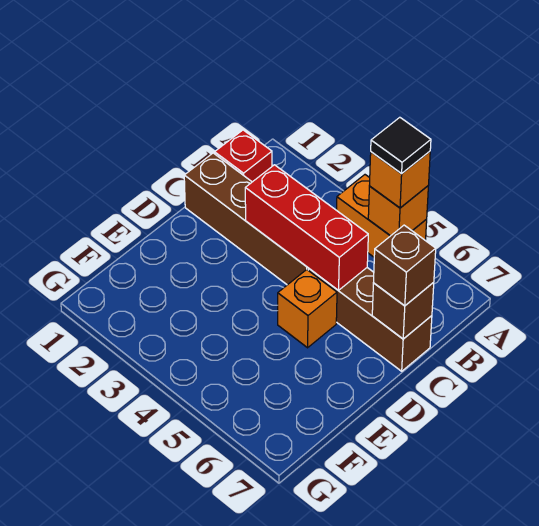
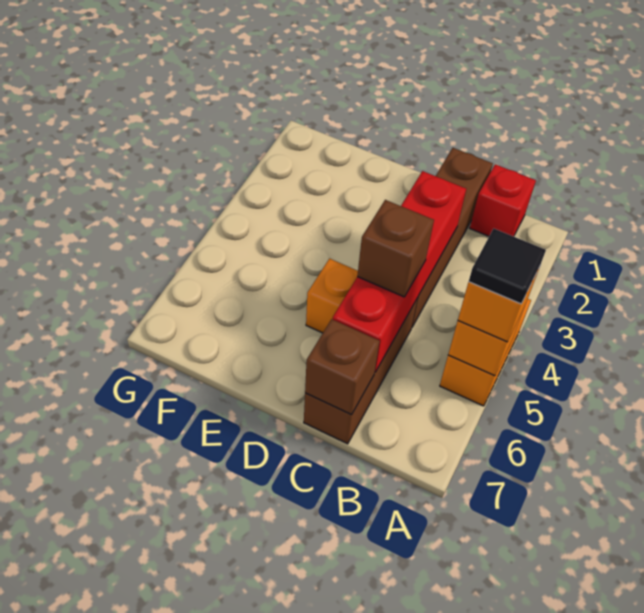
red brick C3:C5 level 2 -> red brick C3:C6 level 2
brown brick C7 level 3 -> brown brick C5 level 3

